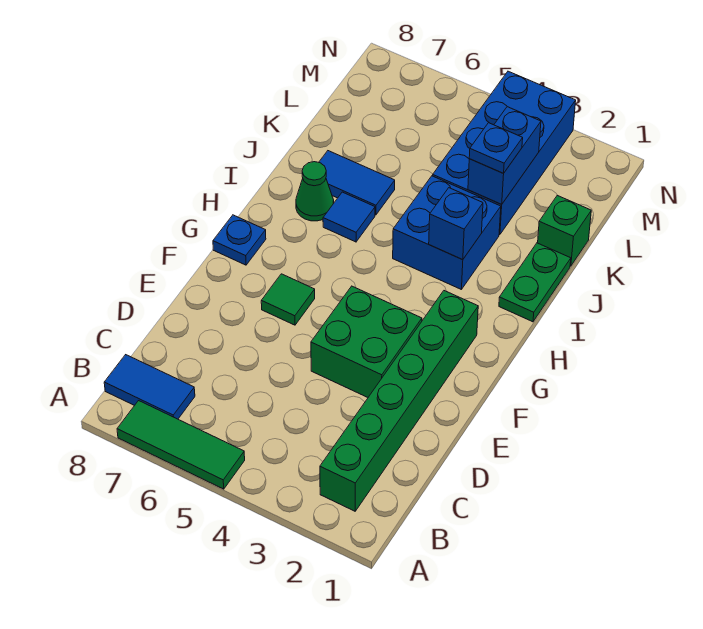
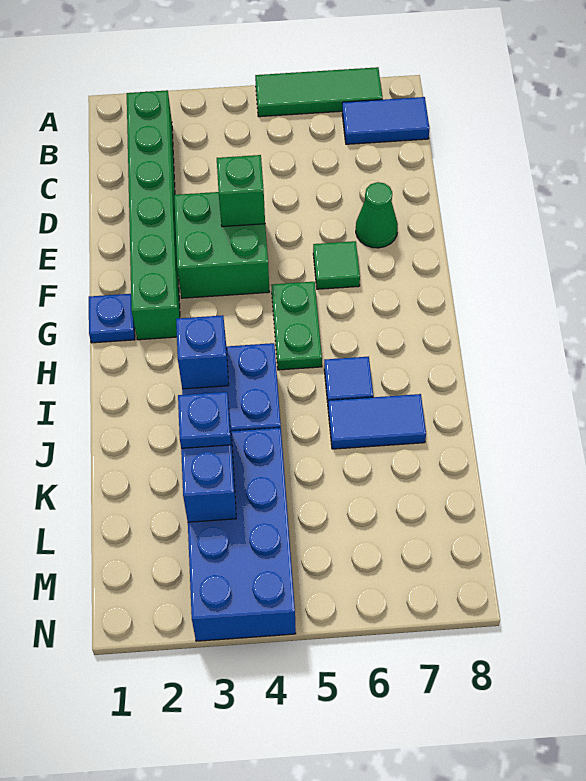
blue plate G8 level 1 -> blue plate G1 level 1
green plate I1:J1 level 1 -> green plate G5:H5 level 1
green cone I7 level 1 -> green cone E7 level 1
green brick K1 level 1 -> green brick E4 level 2

